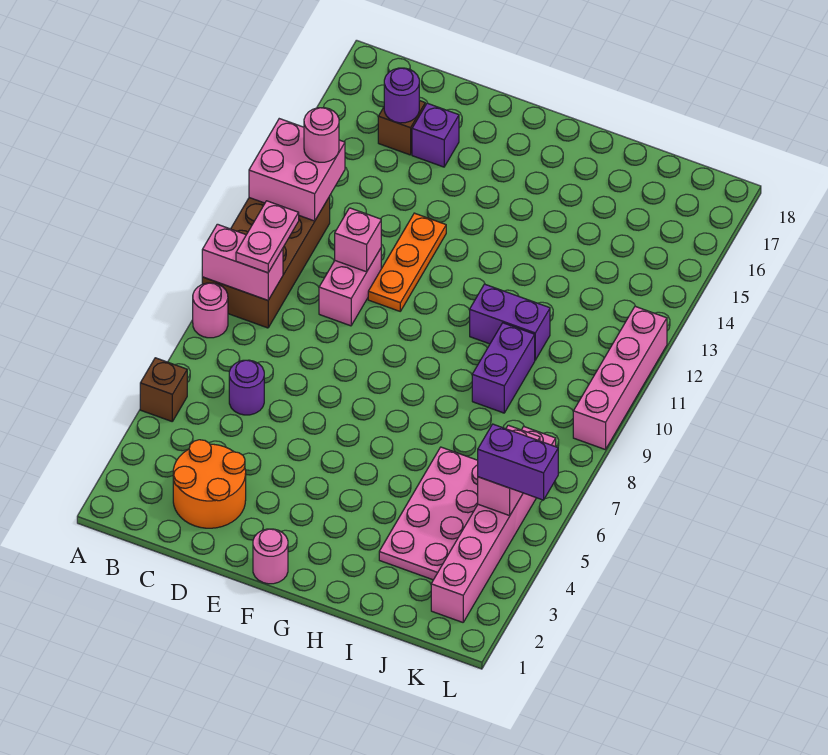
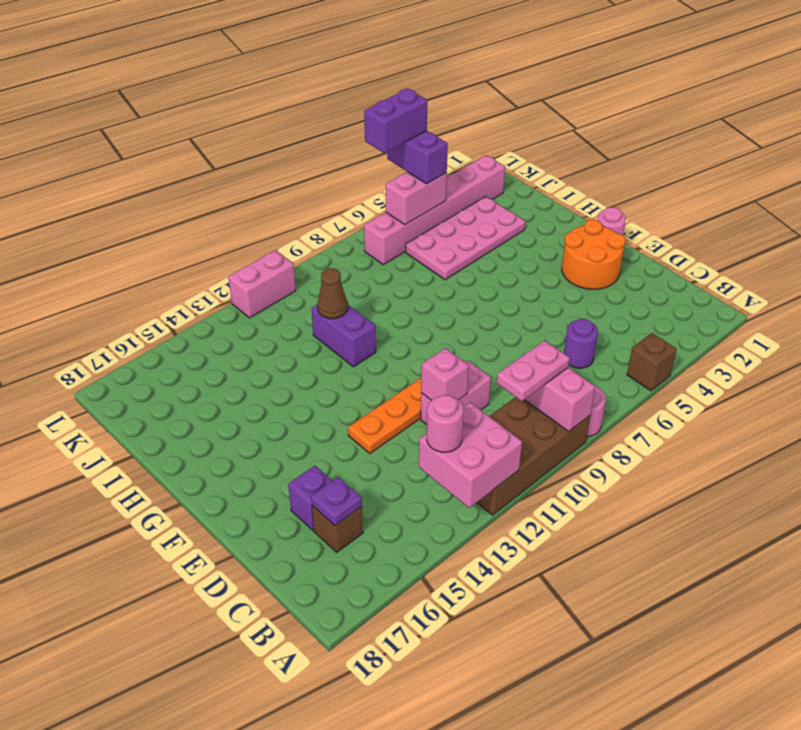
orange round brick C2:D3 level 1 -> orange round brick E2:F3 level 1
purple round brick C16 level 2 -> purple plate C16 level 2
purple brick I9:I10 level 1 -> purple brick L5:L6 level 4
none -> brown cone I11 level 2
pink brick L9:L12 level 1 -> pink brick L11:L12 level 1

